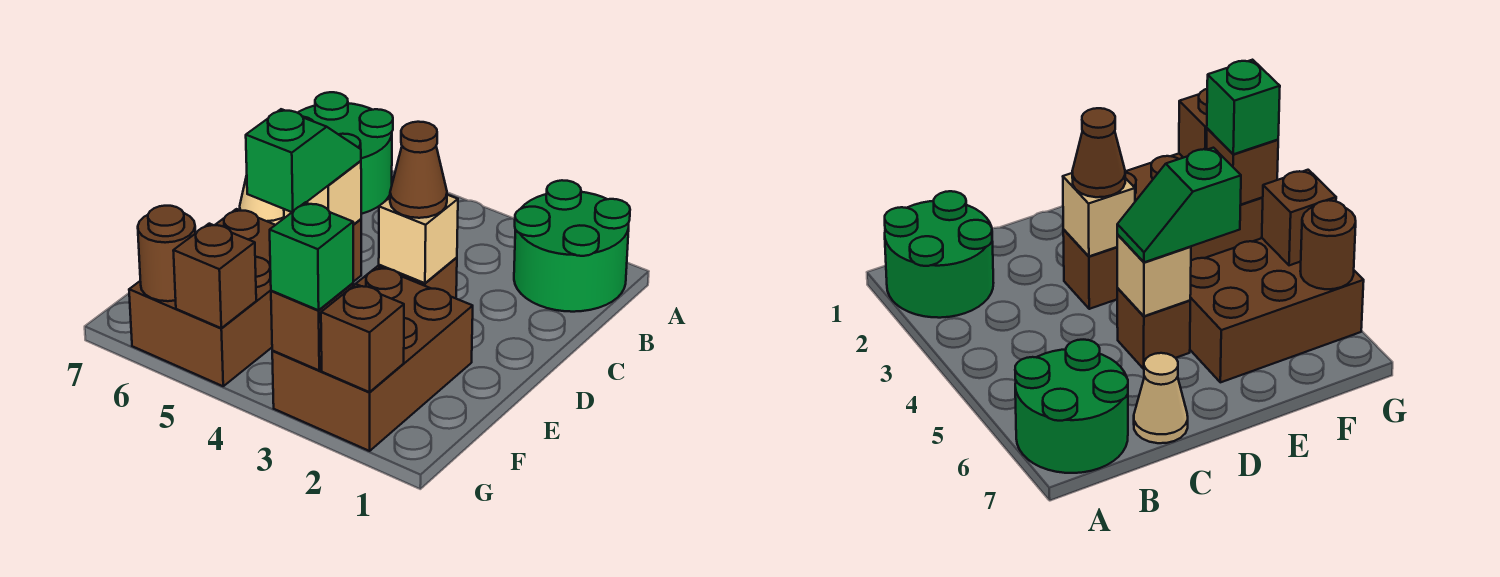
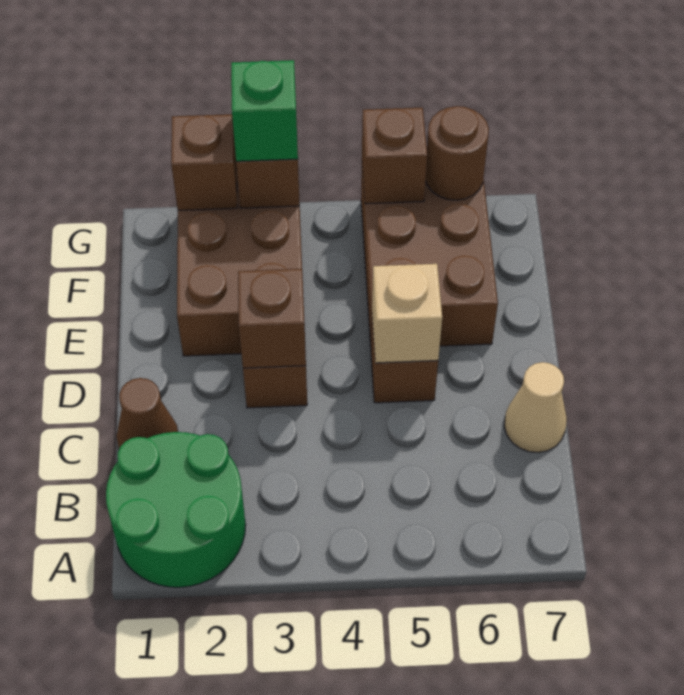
green round brick A6:B7 level 1 -> none
tan brick D3 level 2 -> brown brick D3 level 2
brown cone D3 level 3 -> brown cone C1 level 1
green slope D5:E5 level 3 top E -> none

